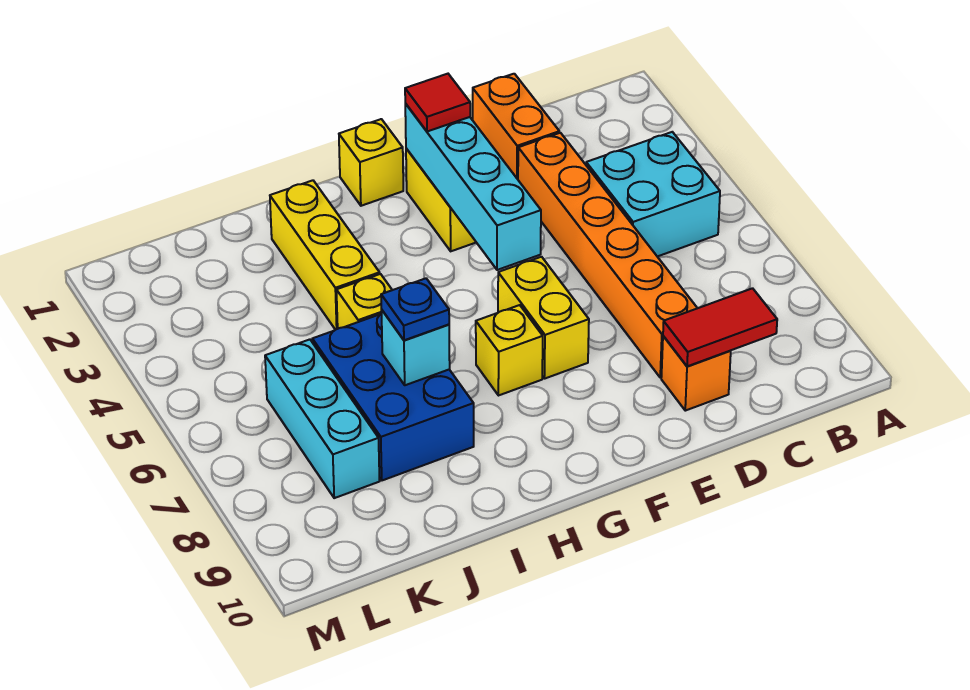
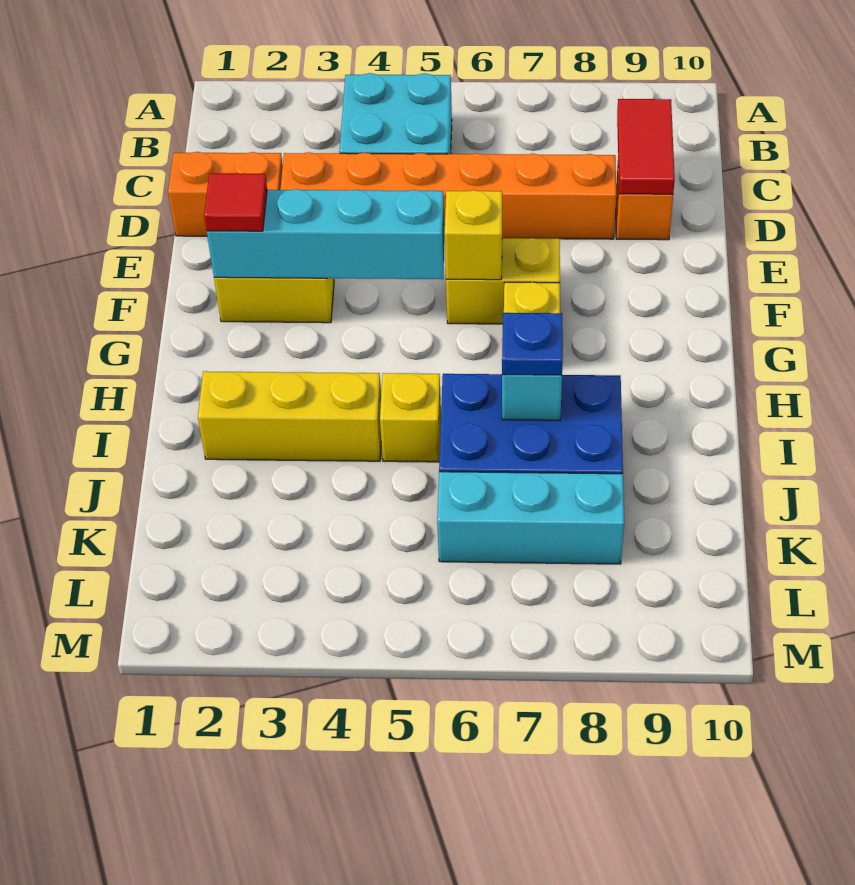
yellow brick G1 level 1 -> yellow brick F6 level 2

